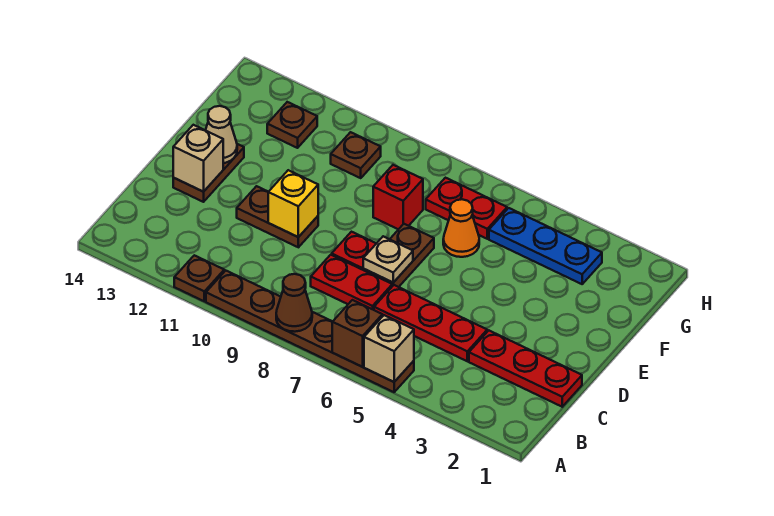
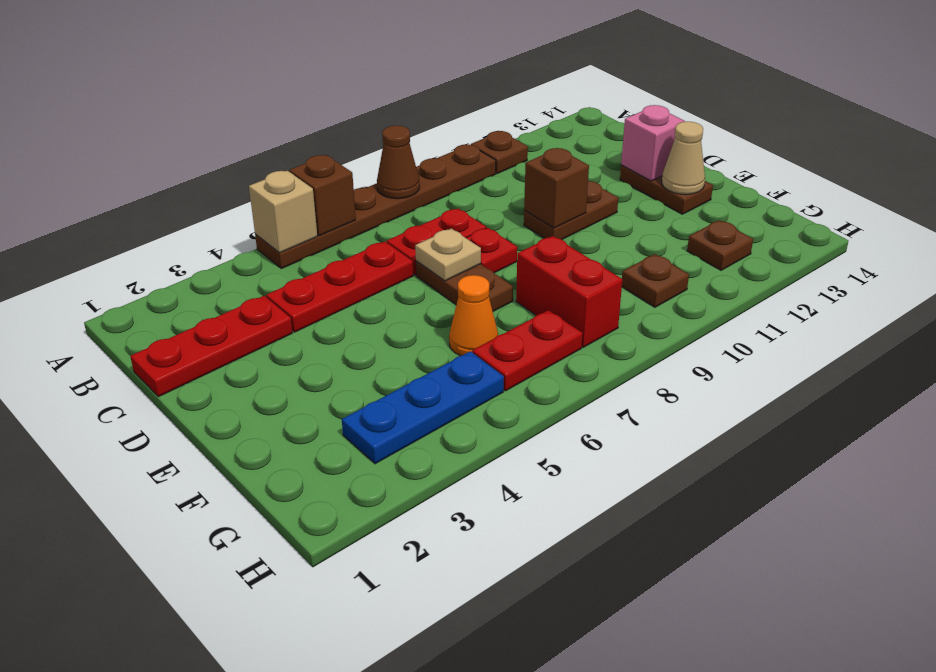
yellow brick D10 level 2 -> brown brick D10 level 2
tan brick D13 level 2 -> pink brick D13 level 2
red brick F8 level 1 -> red brick F8:G8 level 1

